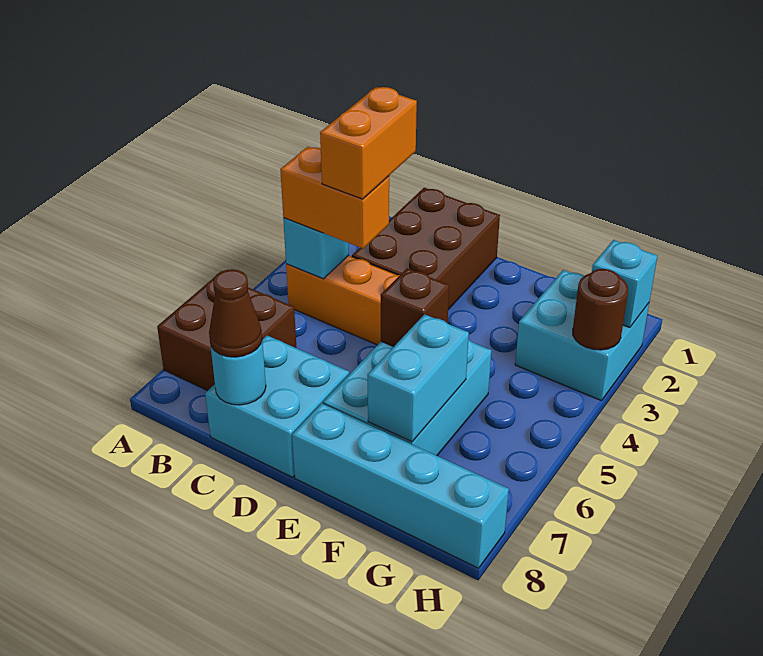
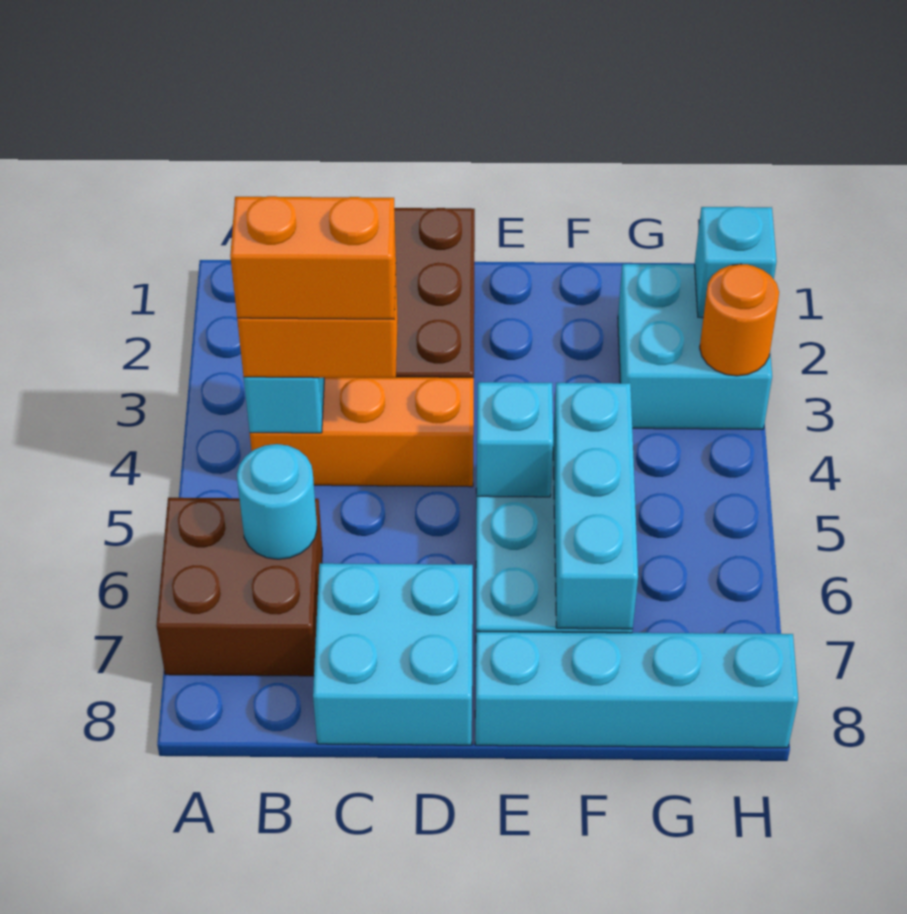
orange brick C3:C4 level 4 -> orange brick B4:C4 level 4
cyan round brick C8 level 2 -> cyan round brick B6 level 2
brown cone C8 level 3 -> none
brown brick E5 level 2 -> cyan brick E5 level 2
cyan brick F6:F7 level 2 -> cyan brick F5:F7 level 2
brown round brick H3 level 2 -> orange round brick H3 level 2

